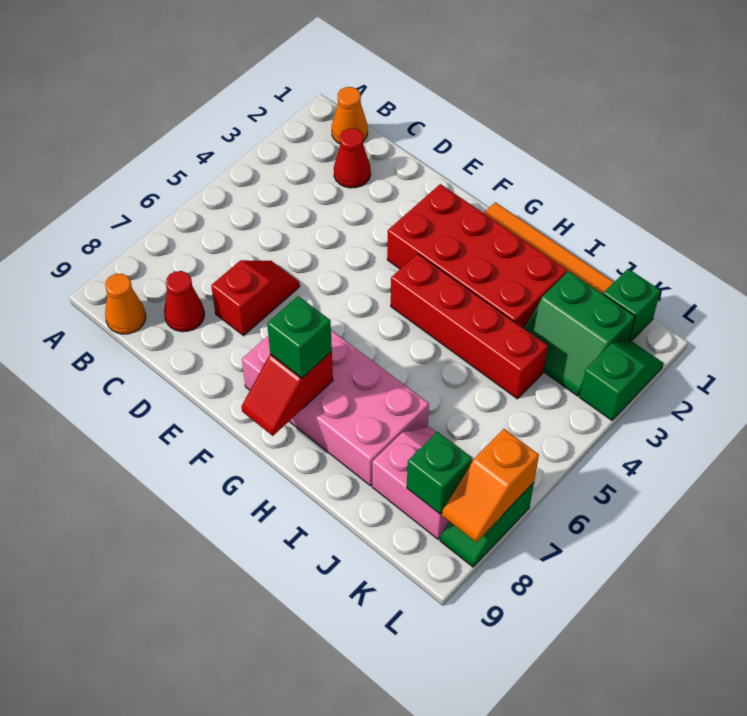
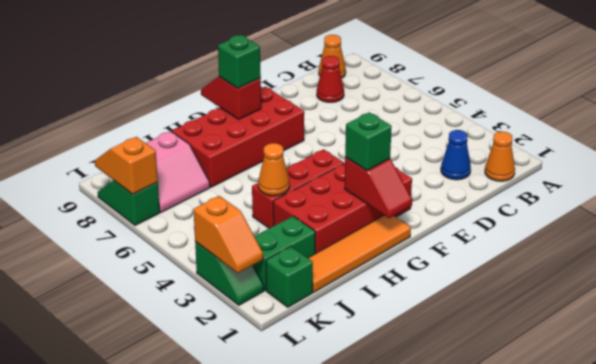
red cone C2 level 1 -> blue cone C2 level 1
red slope D6:D7 level 1 top 7 -> red slope G1:G2 level 2 top 2
pink brick F7:I8 level 1 -> red brick F7:I8 level 1
red brick G4:J4 level 1 -> red brick G4:I4 level 1
none -> orange cone I4 level 2
green brick K8 level 2 -> green brick G2 level 3
none -> orange slope L2:L3 level 2 top 3

